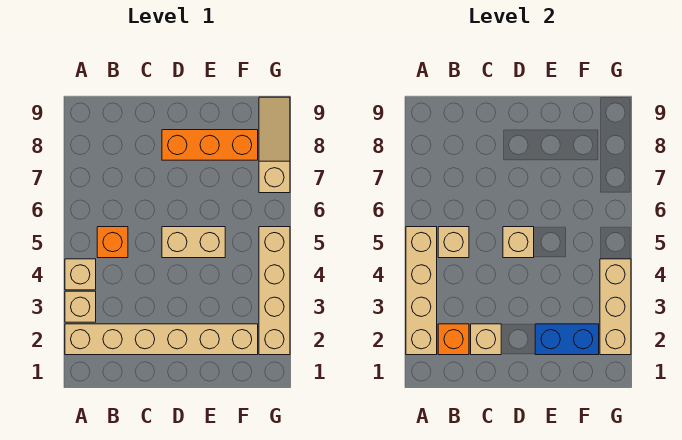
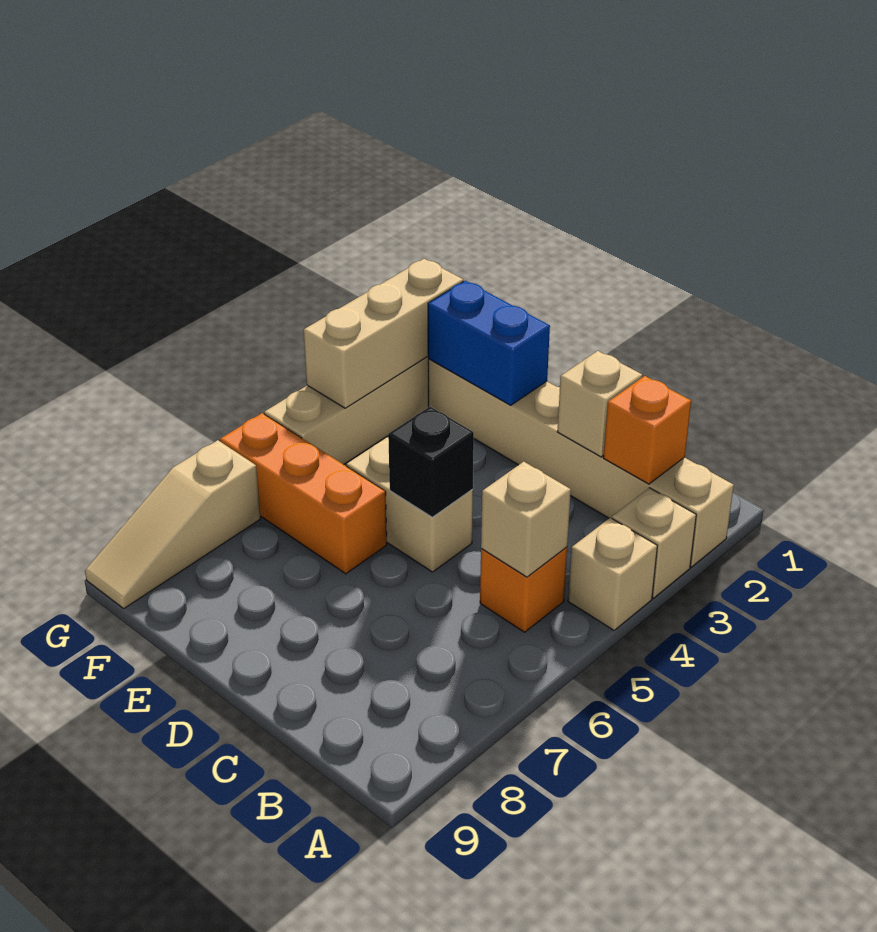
tan brick A2:A5 level 2 -> none
tan brick D5 level 2 -> black brick D5 level 2
orange brick D8:F8 level 1 -> orange brick E6:G6 level 1

